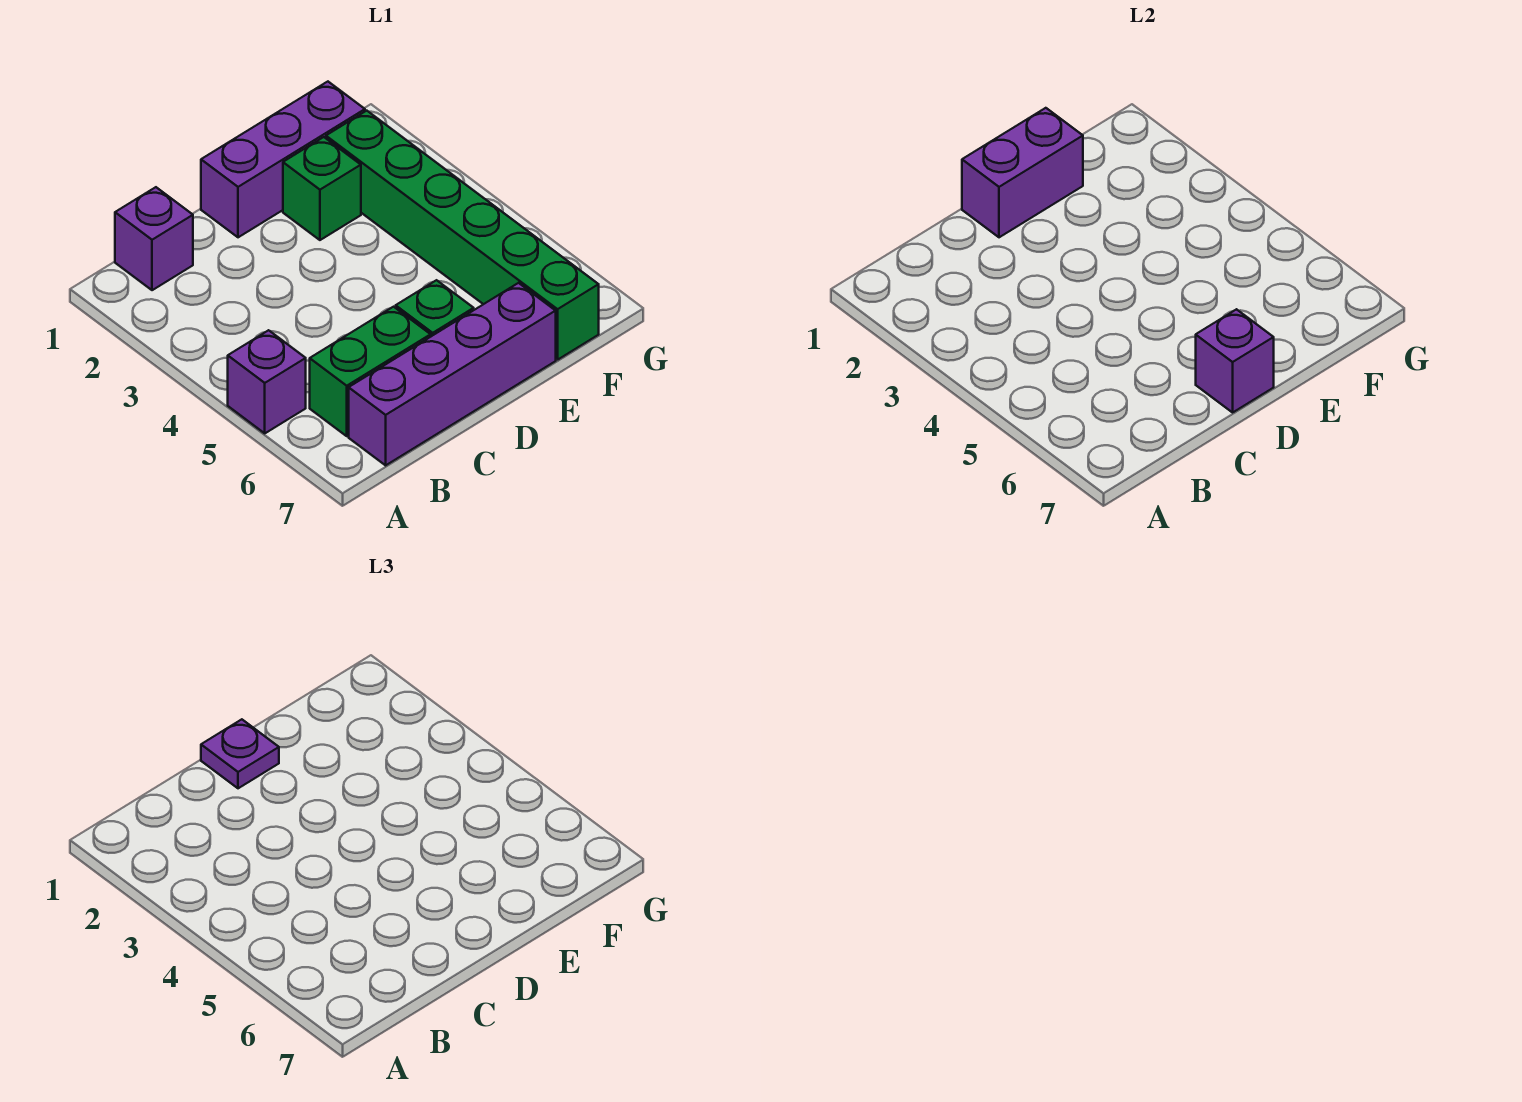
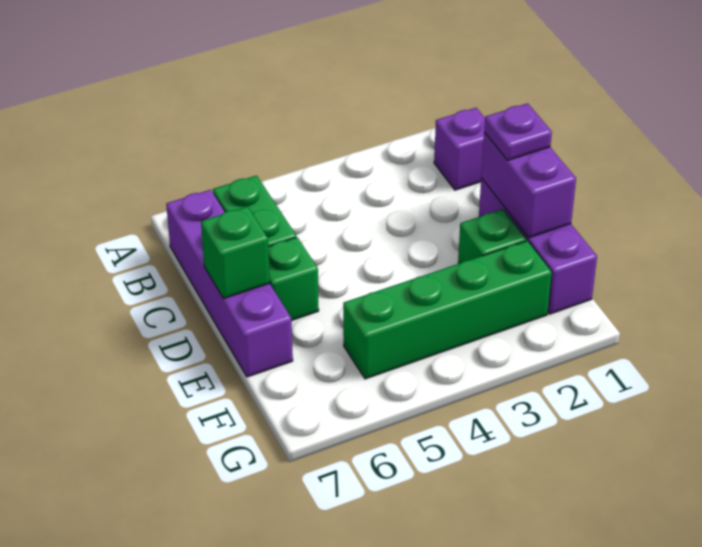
purple brick A5 level 1 -> none
purple brick D7 level 2 -> green brick D7 level 2
green brick F2:F7 level 1 -> green brick F2:F5 level 1

